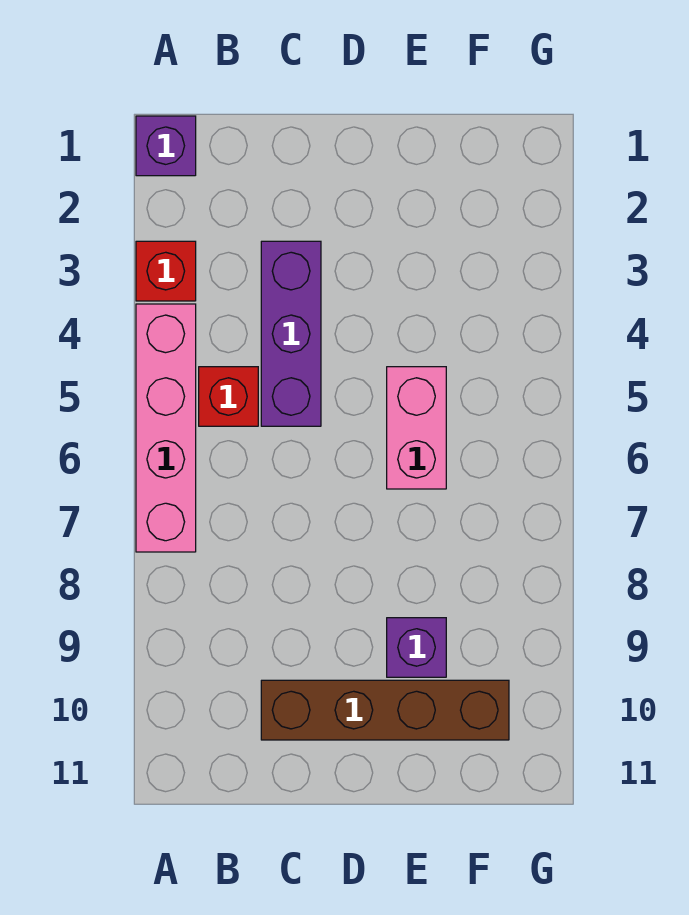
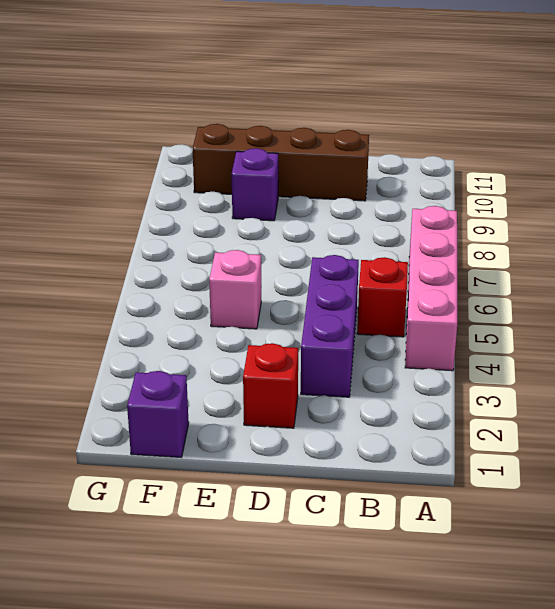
purple brick A1 level 1 -> purple brick F1 level 1
red brick A3 level 1 -> red brick D2 level 1
pink brick E5:E6 level 1 -> pink brick E5 level 1

